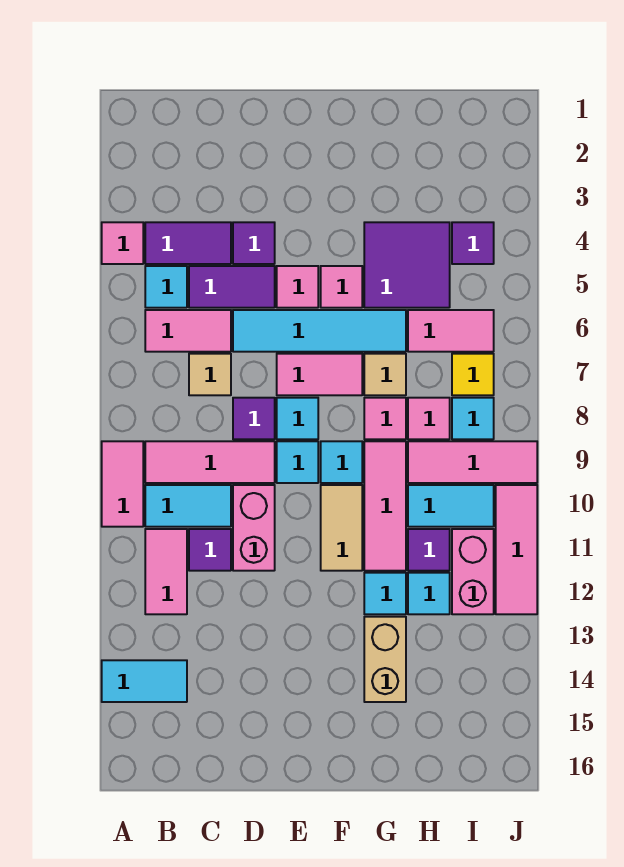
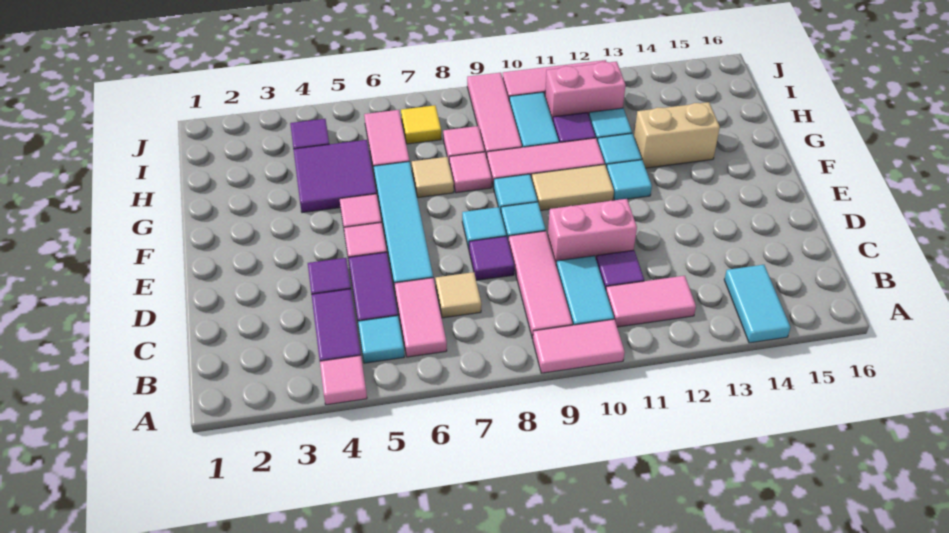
pink tile E7:F7 level 1 -> none
cyan tile I8 level 1 -> cyan tile F12 level 1

